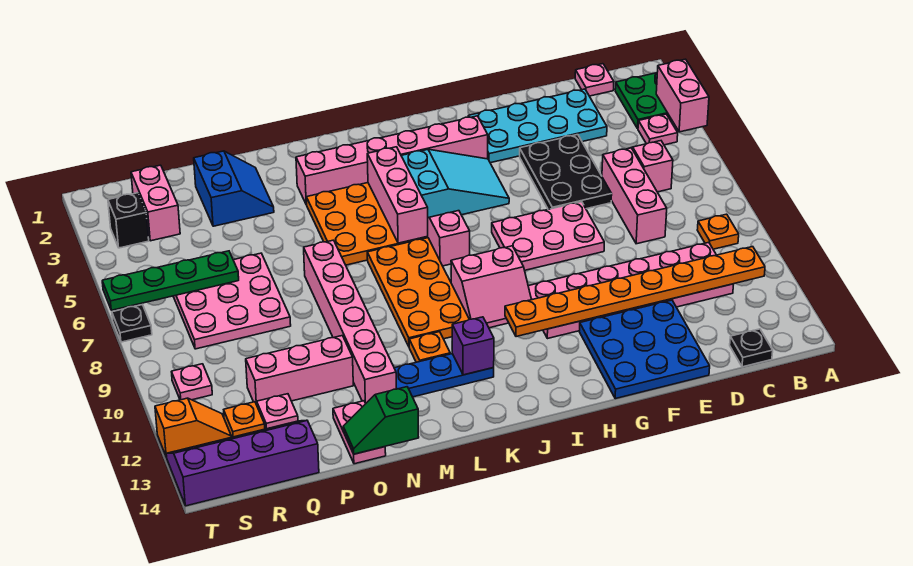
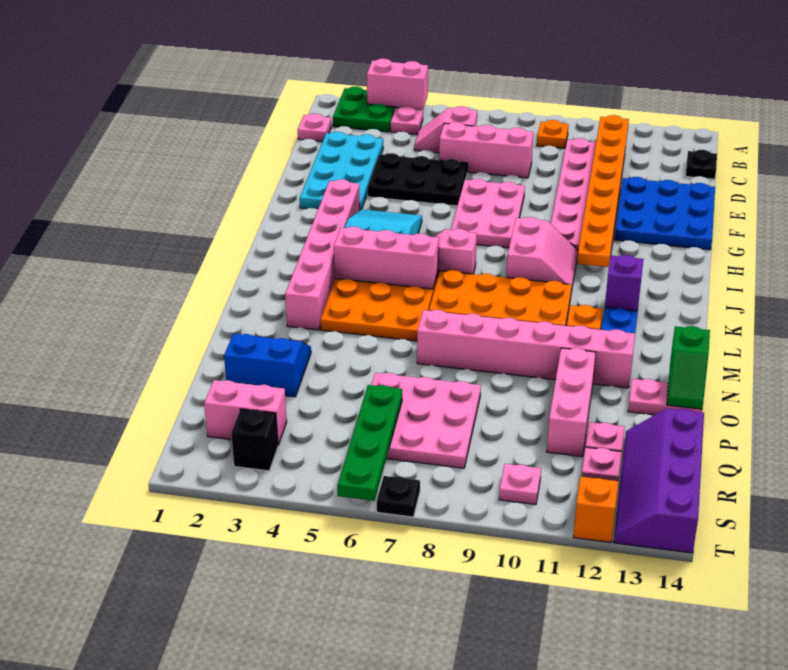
orange plate R12 level 1 -> pink plate R12 level 1

